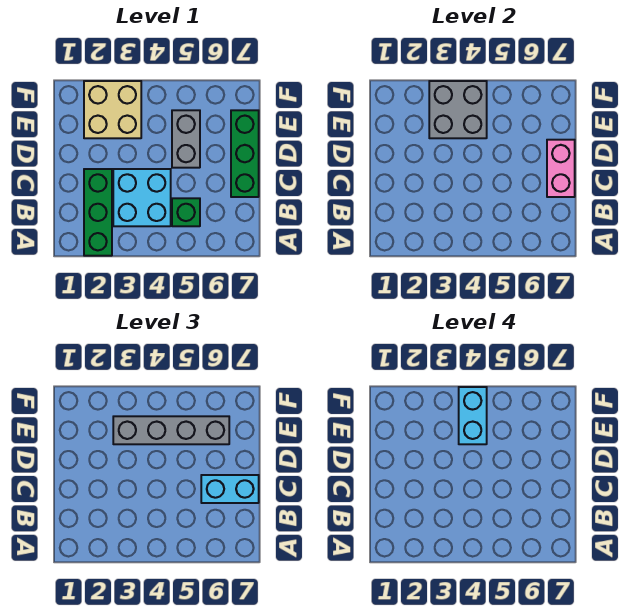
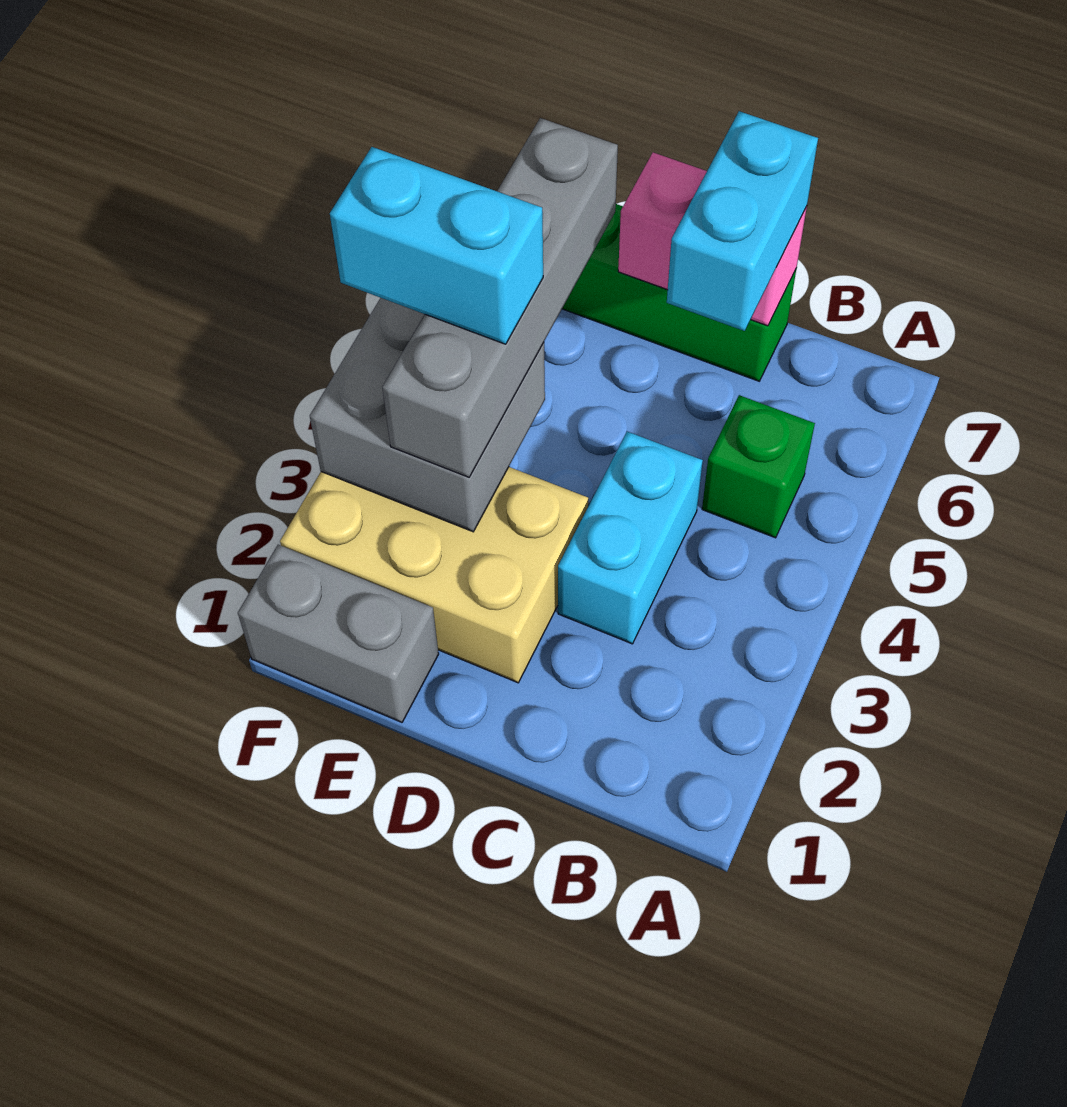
green brick A2:C2 level 1 -> none
cyan brick B3:C4 level 1 -> cyan brick C3:C4 level 1
grey brick D5:E5 level 1 -> grey brick E1:F1 level 1
tan brick E2:F3 level 1 -> tan brick D2:F3 level 1

